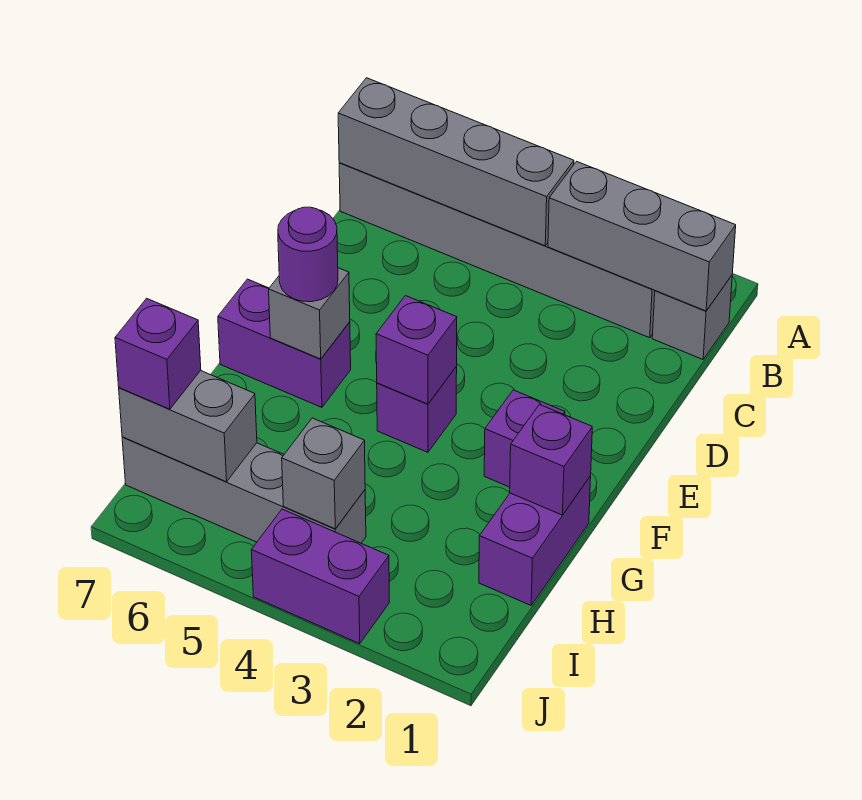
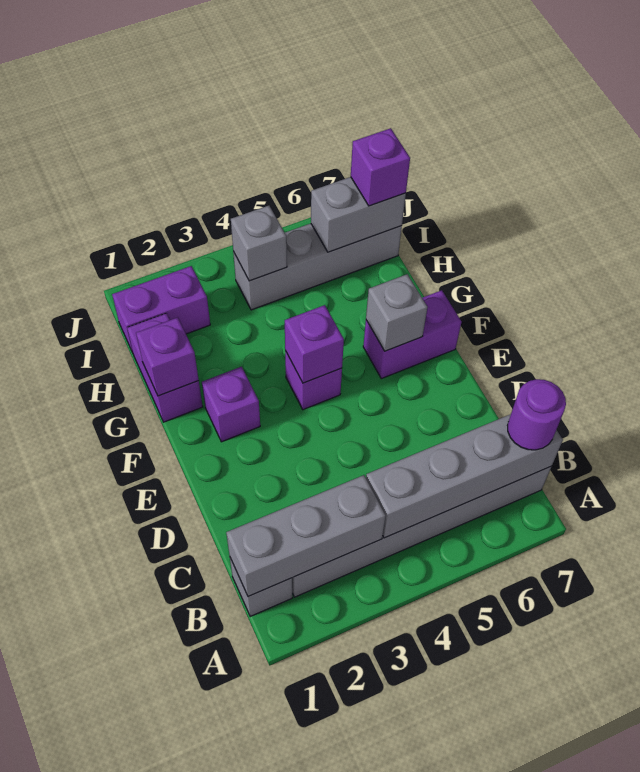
purple round brick F6 level 3 -> purple round brick B7 level 3
purple brick J3:J4 level 1 -> purple brick I1:I2 level 1

